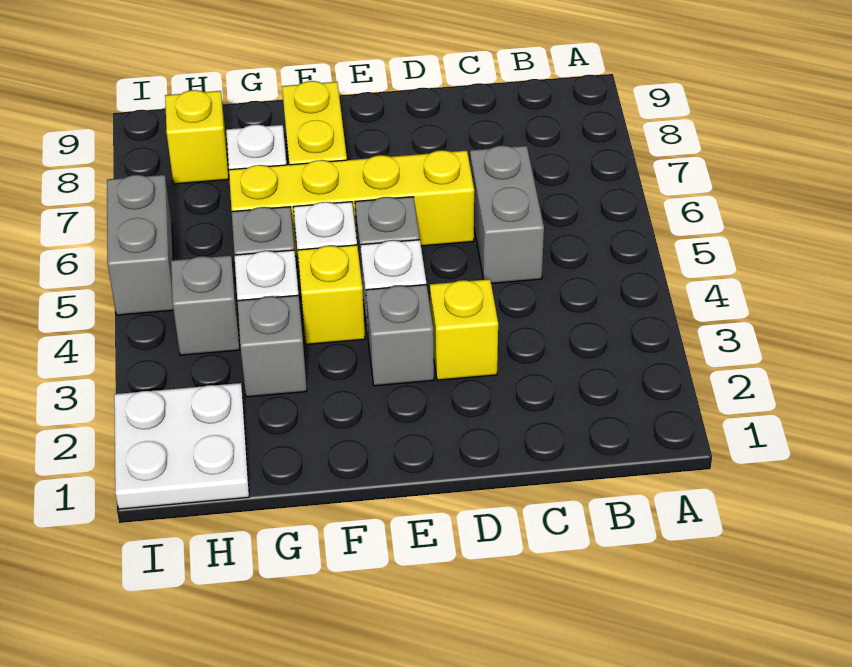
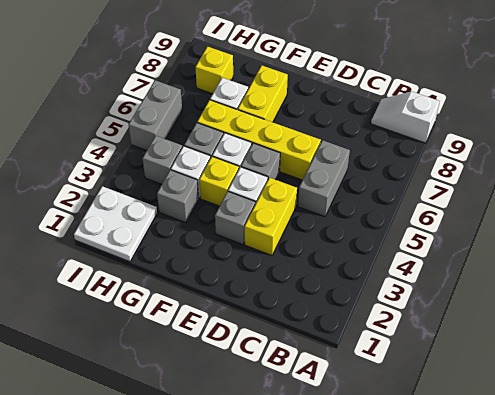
none -> white slope A9:B9 level 1 top A
yellow brick D3 level 1 -> yellow brick D3:D4 level 1

